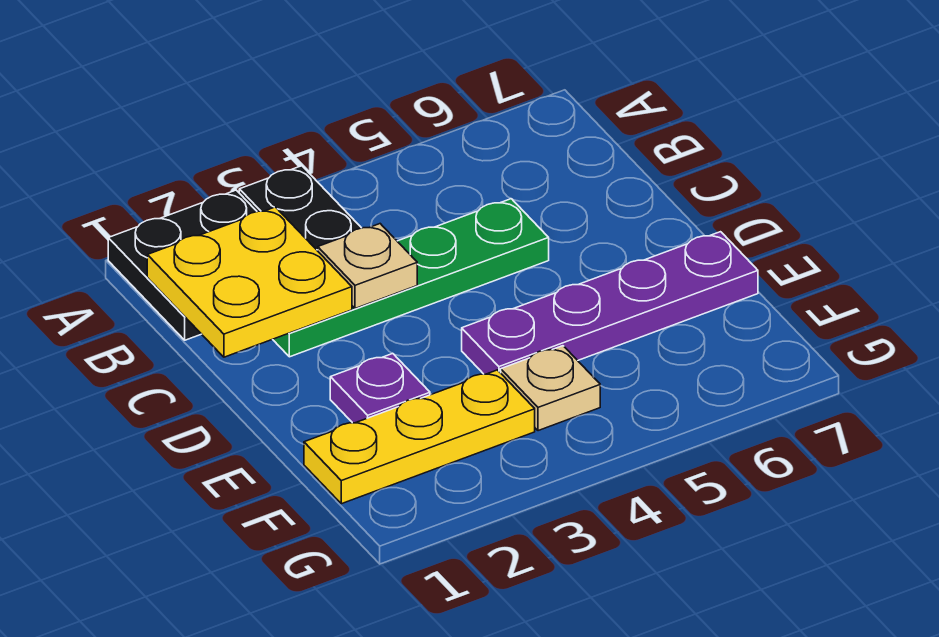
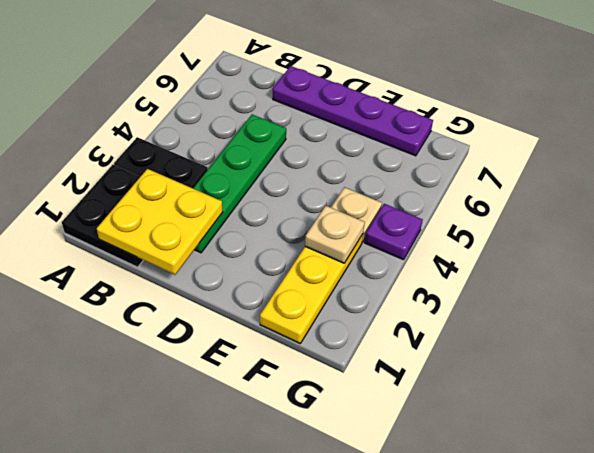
tan plate C3 level 2 -> tan plate F3 level 2
purple plate E2 level 1 -> purple plate G4 level 1
purple plate E4:E7 level 1 -> purple plate C7:F7 level 1

